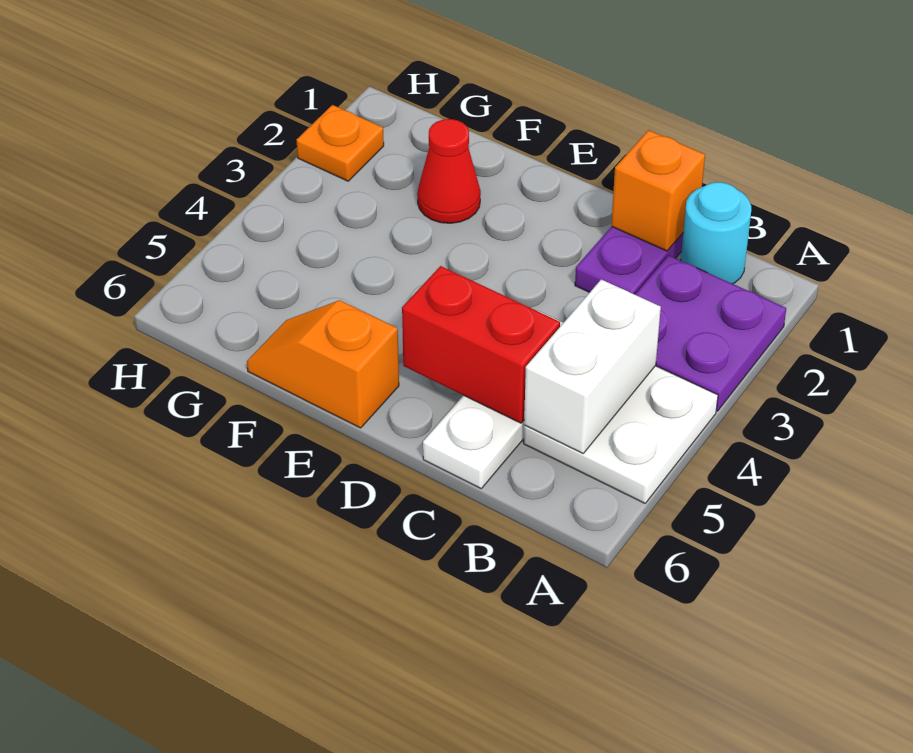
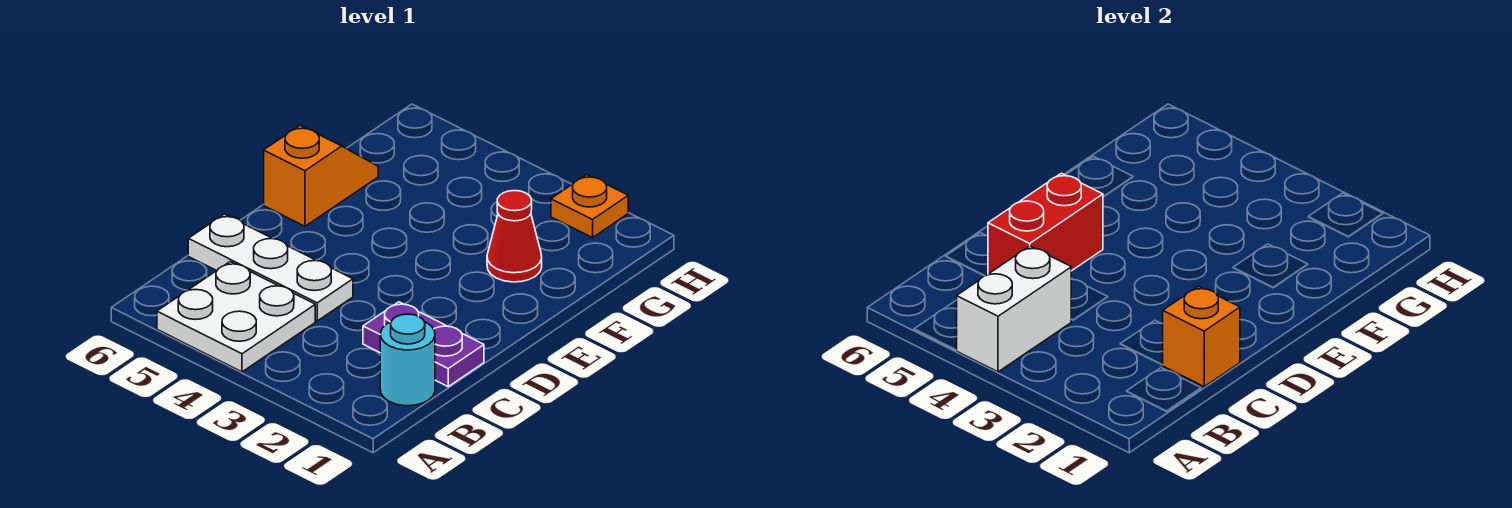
purple plate A2:B3 level 1 -> none
white brick B4:B5 level 2 -> white brick A4:B4 level 2

